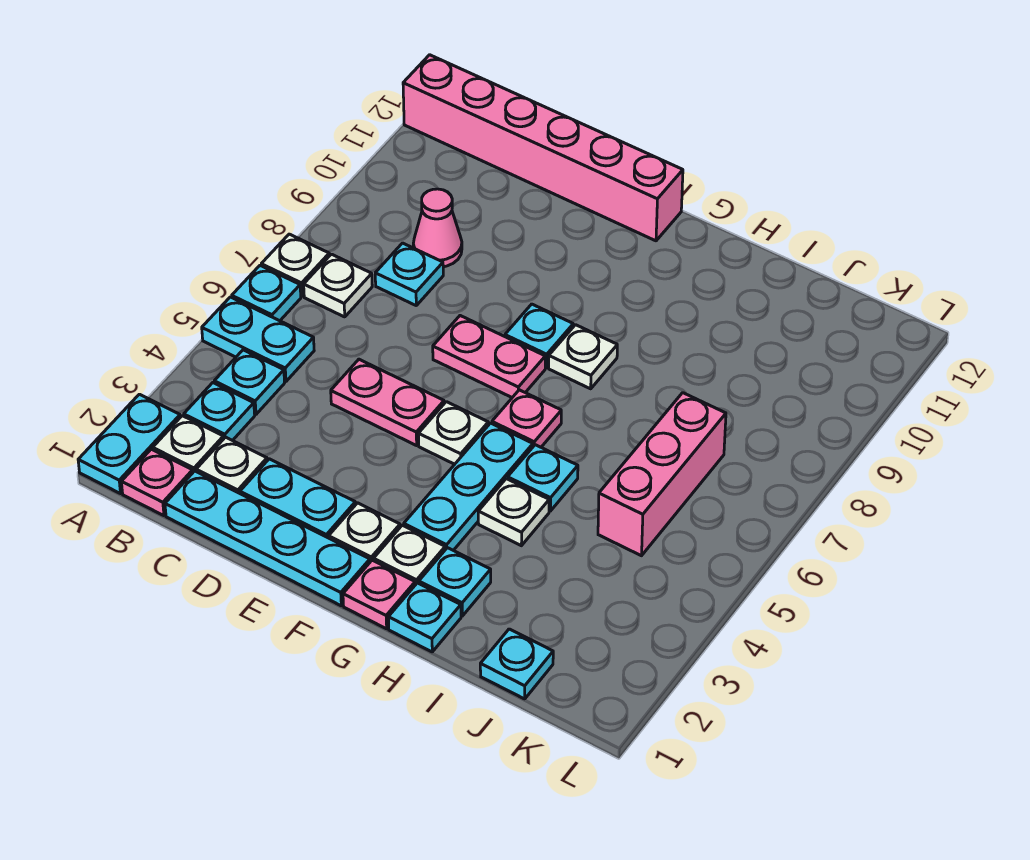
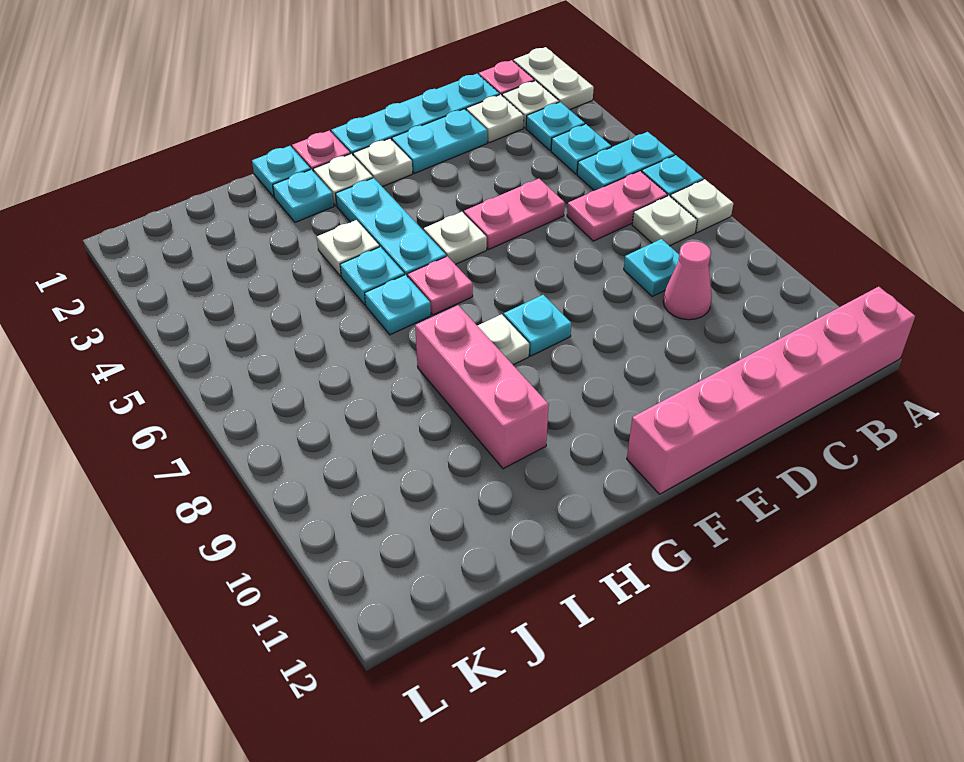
cyan plate A1:A2 level 1 -> white plate A1:A2 level 1
pink plate E7:F7 level 1 -> pink plate B6:C6 level 1
cyan plate J1 level 1 -> cyan plate H6 level 1
pink brick J5:J7 level 1 -> pink brick H8:H10 level 1

